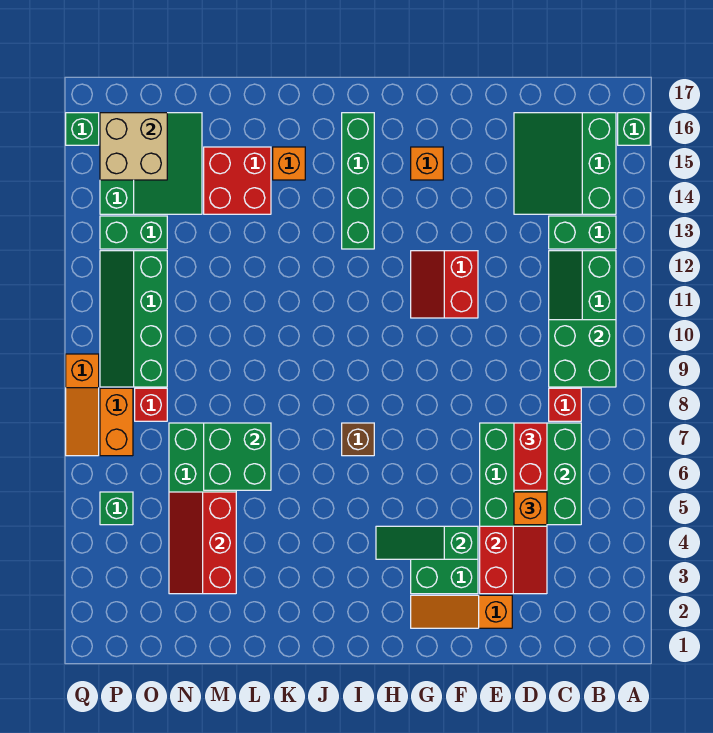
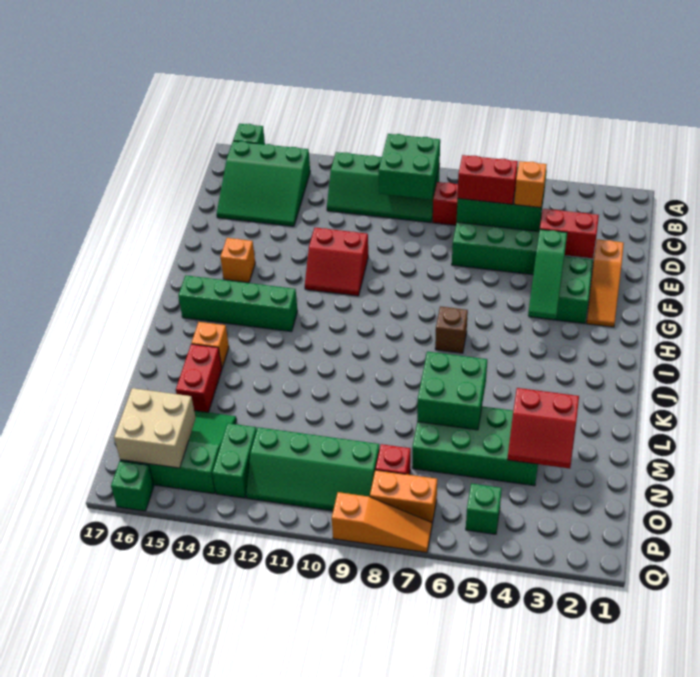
green brick B13:C13 level 1 -> none
red brick L14:M15 level 1 -> red brick L15:M15 level 1
red slope M3:N5 level 2 top M -> red slope M3:N4 level 2 top M

